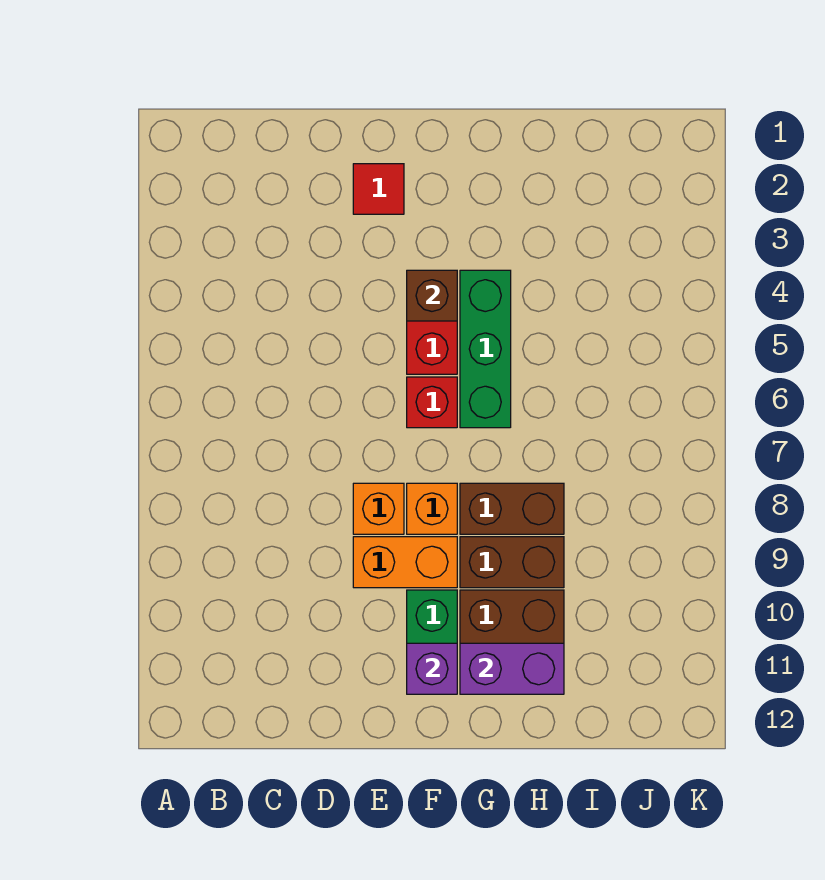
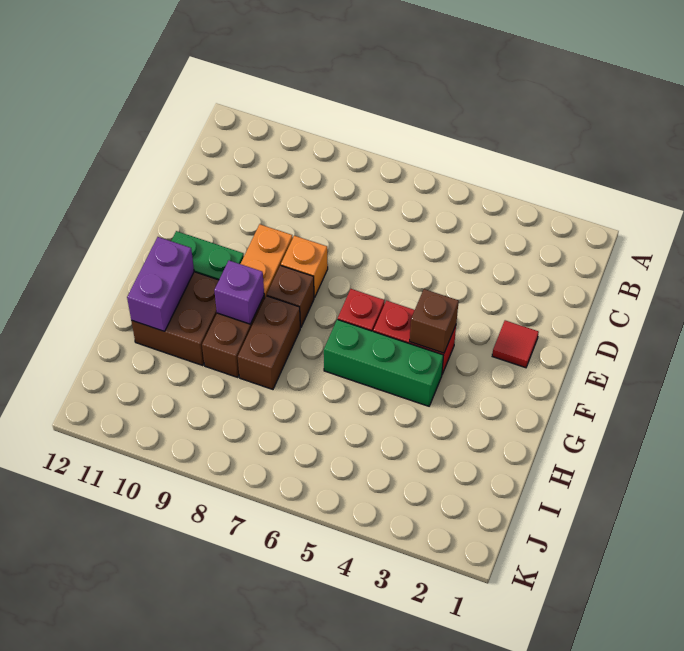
orange brick F8 level 1 -> brown brick F8 level 1
purple brick F11 level 2 -> purple brick G9 level 2

